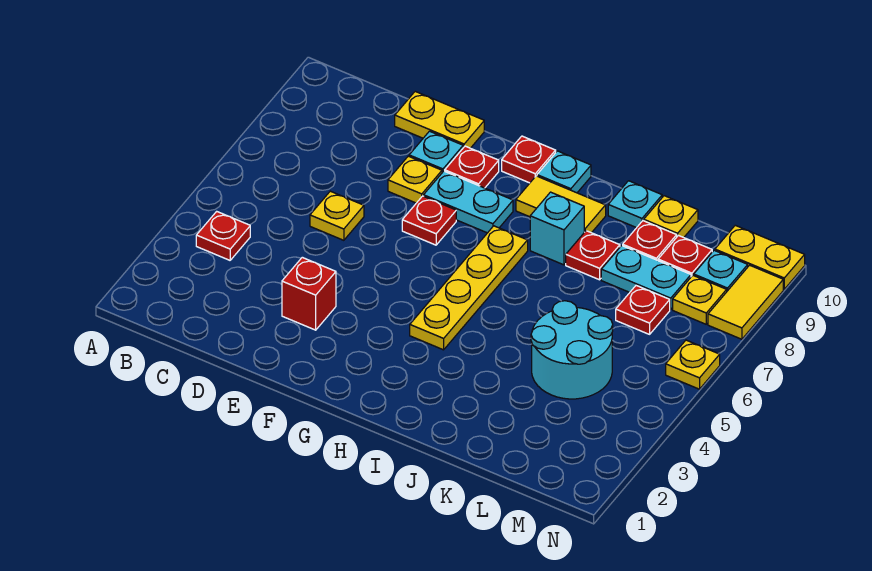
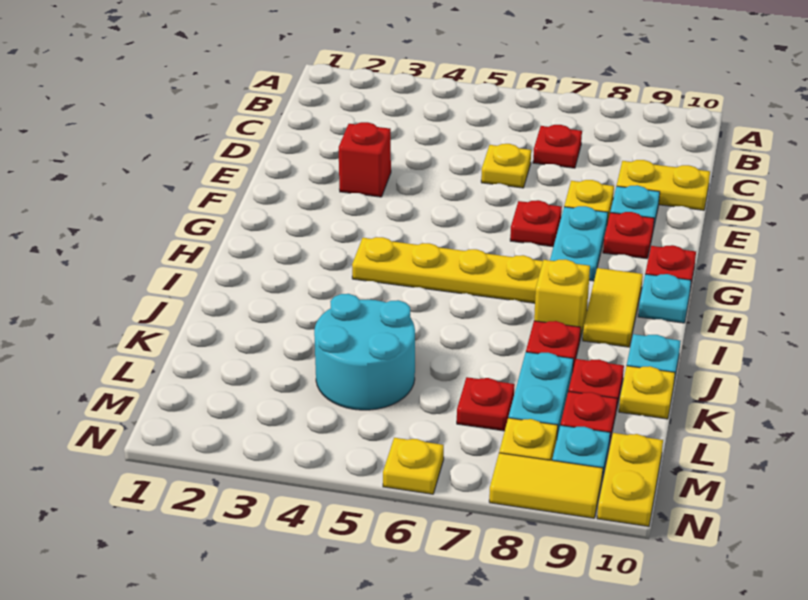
red plate B4 level 1 -> red plate C7 level 1
yellow plate D10:E10 level 1 -> yellow plate D9:D10 level 1
cyan brick I8 level 1 -> yellow brick I8 level 1

